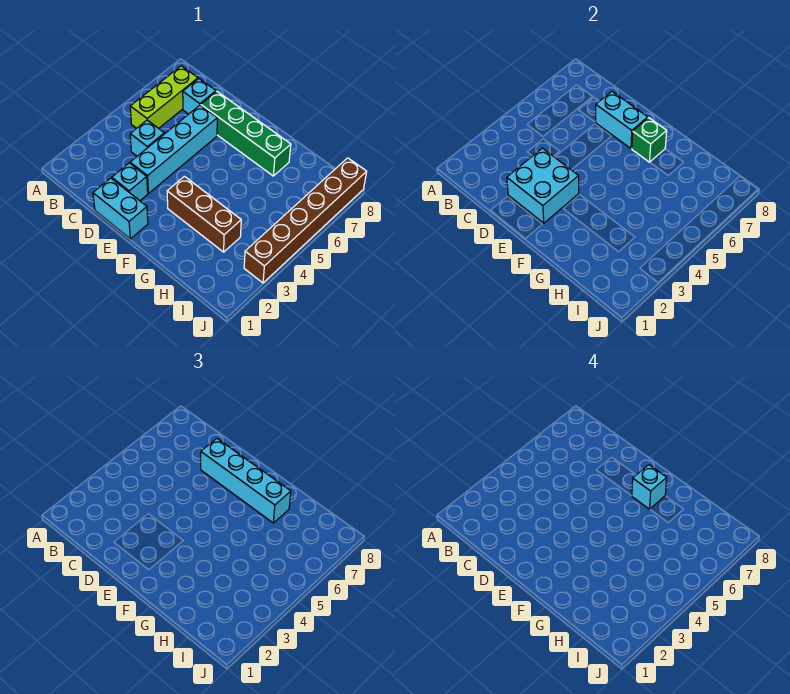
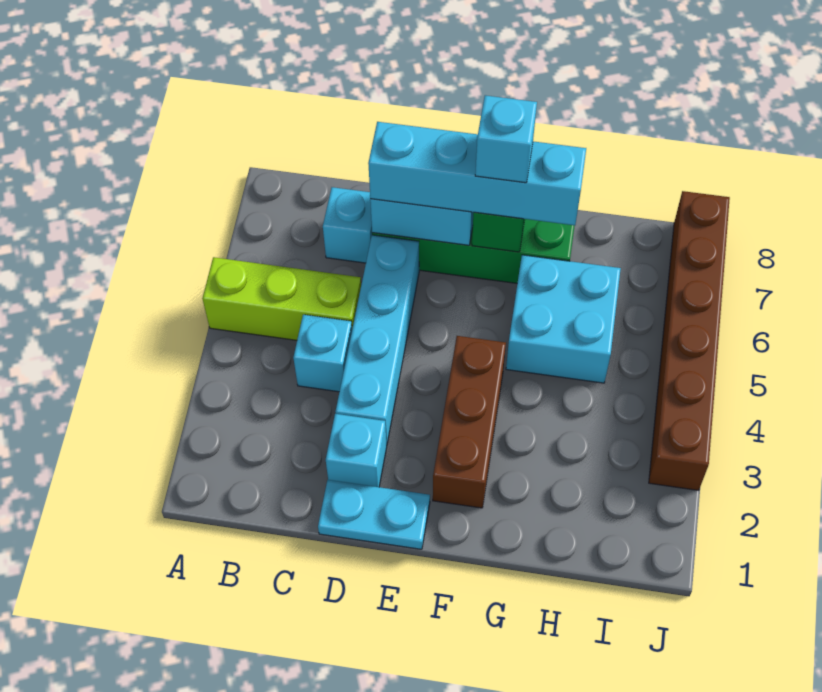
lime brick B5:B7 level 1 -> lime brick A5:C5 level 1
cyan brick D1:E1 level 1 -> cyan plate D1:E1 level 1
cyan brick D2:E3 level 2 -> cyan brick G5:H6 level 1
brown brick F3:H3 level 1 -> brown brick F2:F4 level 1

